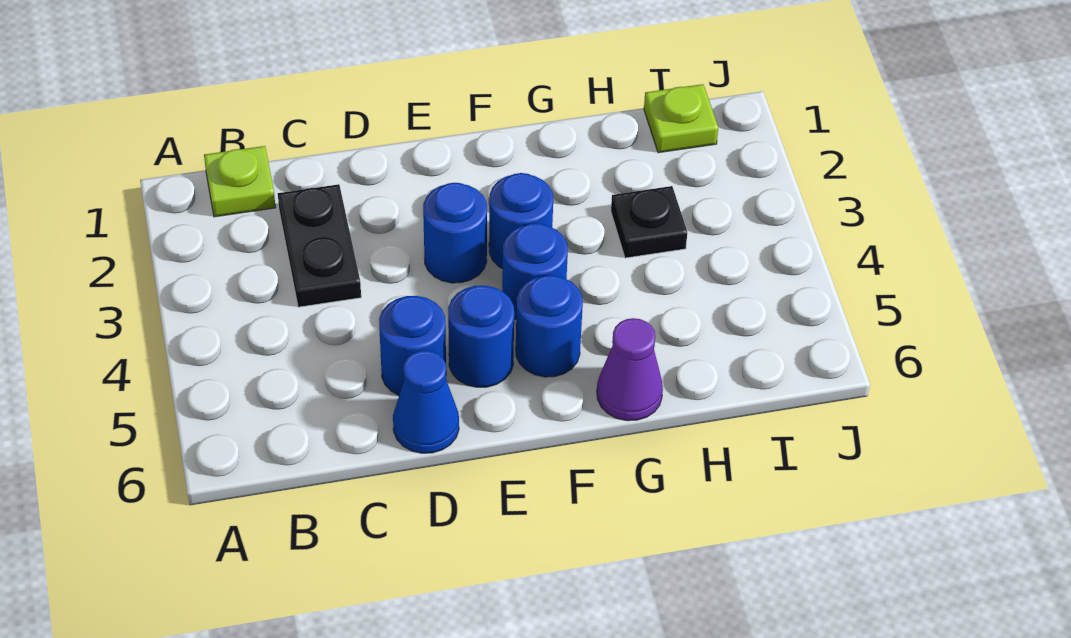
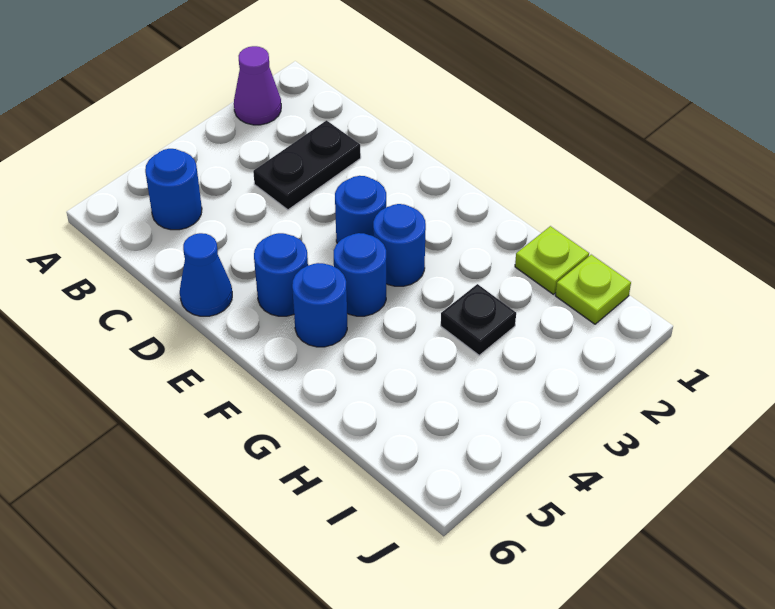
lime plate B1 level 1 -> lime plate H1 level 1
blue round brick D5 level 1 -> blue round brick B5 level 1
purple cone G6 level 1 -> purple cone A2 level 1

